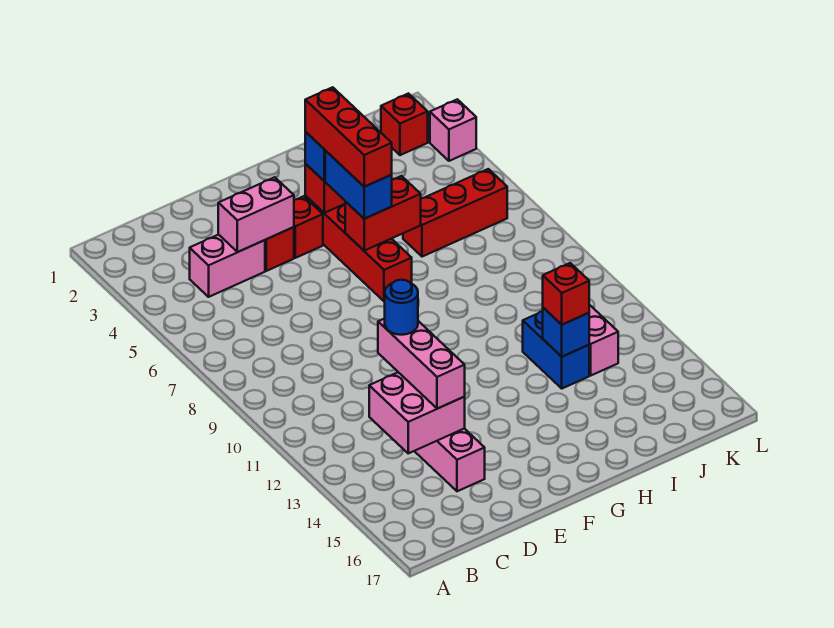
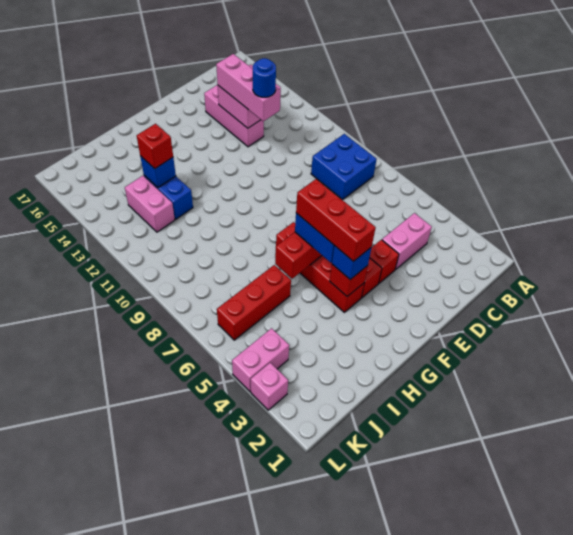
none -> blue brick B8:C9 level 1
pink brick D4:E4 level 2 -> pink brick K4:L4 level 1
red brick K2 level 1 -> none

